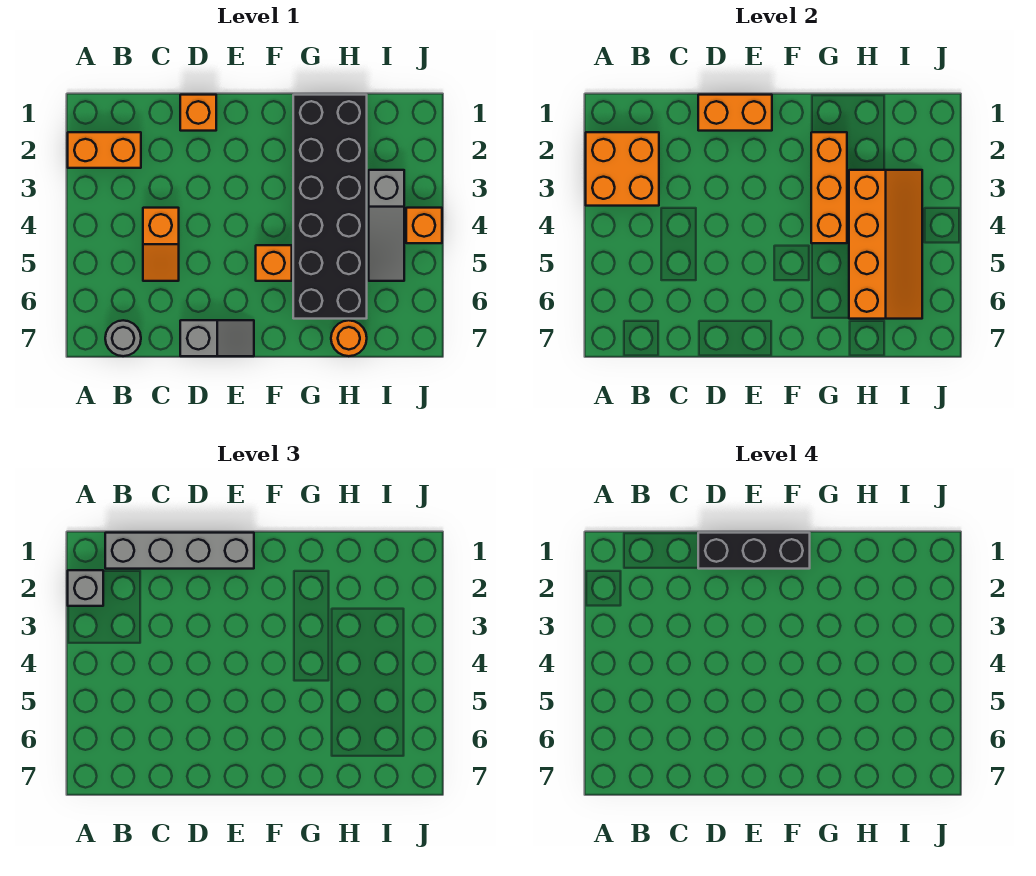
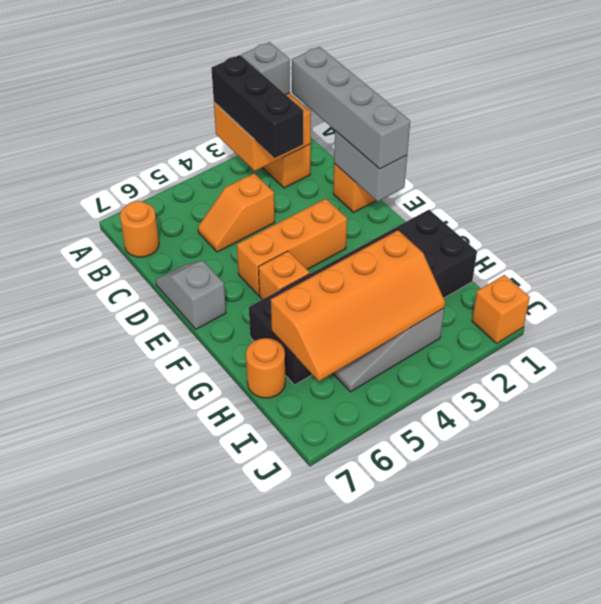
grey round brick B7 level 1 -> orange round brick B7 level 1
orange brick D1:E1 level 2 -> grey brick D1:E1 level 2
black brick D1:F1 level 4 -> black brick A3:C3 level 3
grey slope D7:E7 level 1 top D -> grey slope D7:E7 level 1 top E
orange brick G2:G4 level 2 -> orange brick E3:E5 level 1
orange brick J4 level 1 -> orange brick J1 level 1

